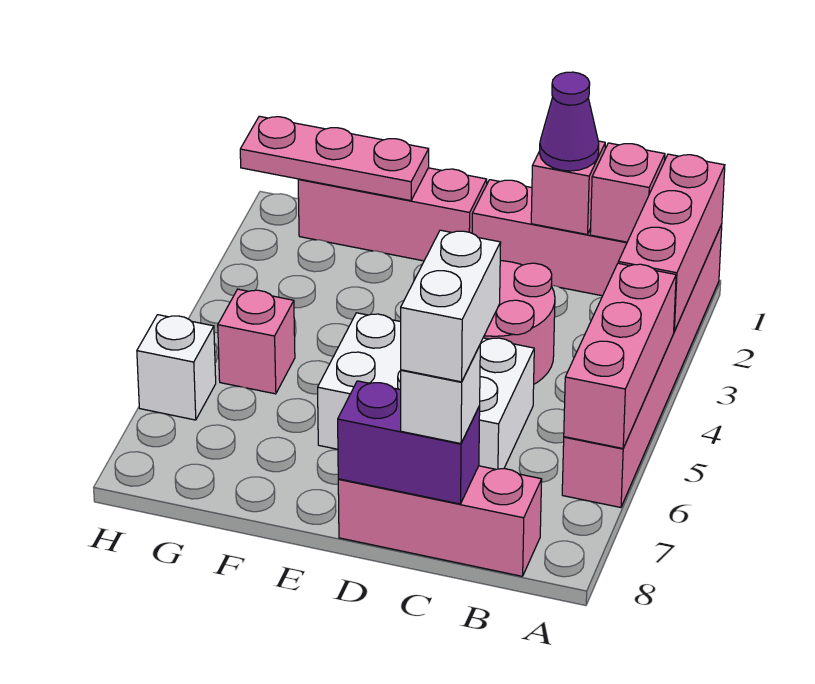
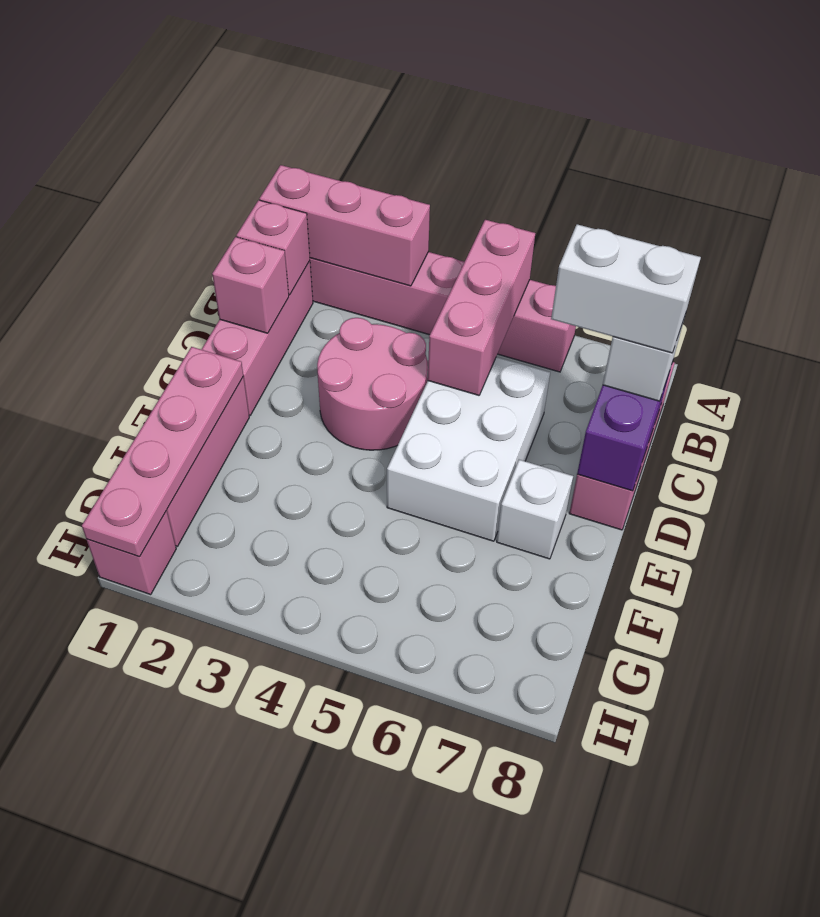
pink brick A4:A6 level 2 -> pink brick A5:C5 level 2
purple cone C1 level 3 -> none
pink plate F1:H1 level 2 -> pink plate E1:H1 level 2
pink brick G5 level 1 -> pink brick H1 level 1
white brick H6 level 1 -> white brick E7 level 1

